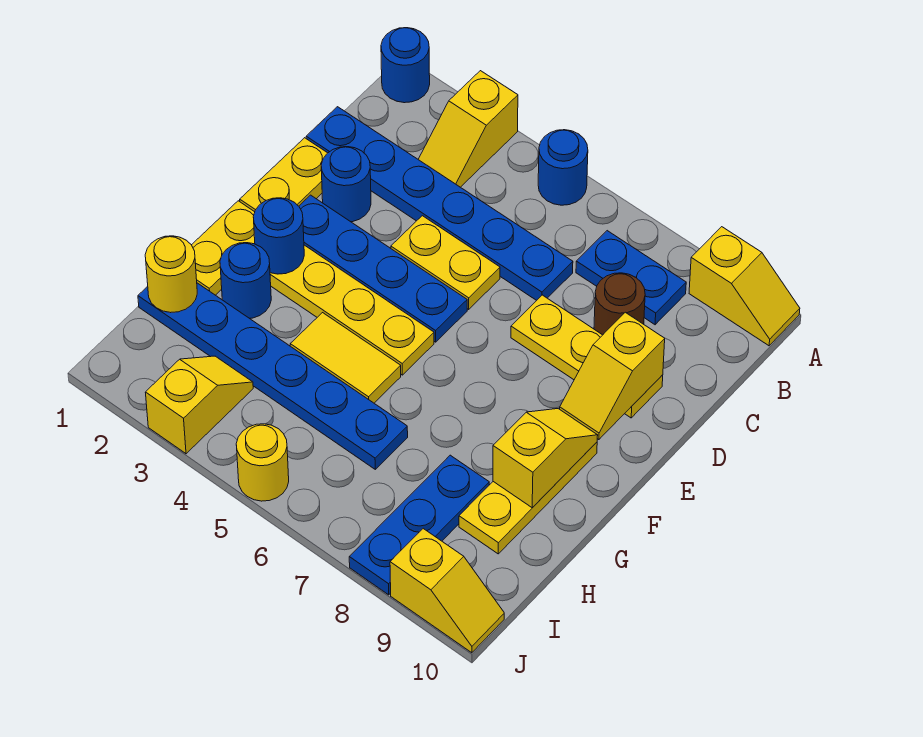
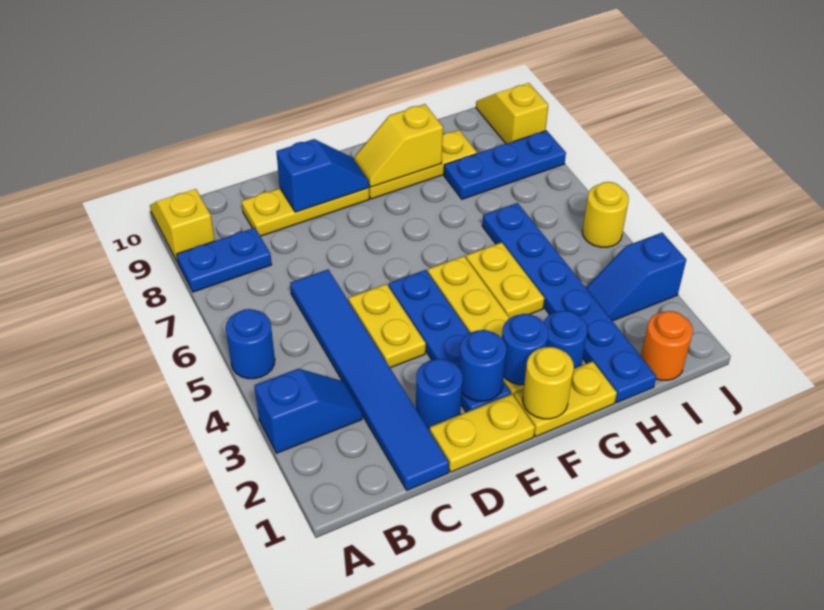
blue round brick A1 level 1 -> blue round brick E2 level 2
yellow slope A3:B3 level 1 top A -> blue slope A3:B3 level 1 top A
blue plate B7:B8 level 1 -> blue plate A8:B8 level 1
blue plate C1:C6 level 1 -> blue tile C1:C6 level 1
brown round brick C8 level 1 -> none
yellow plate D7:D9 level 1 -> yellow plate C9:E9 level 1
yellow slope D9:E9 level 2 top D -> blue slope D9:E9 level 2 top D
yellow tile G4:G5 level 1 -> yellow plate G4:G5 level 1
yellow round brick H1 level 2 -> yellow round brick F1 level 2
none -> orange round brick I1 level 1
yellow slope I3:J3 level 1 top J -> blue slope I3:J3 level 1 top J

